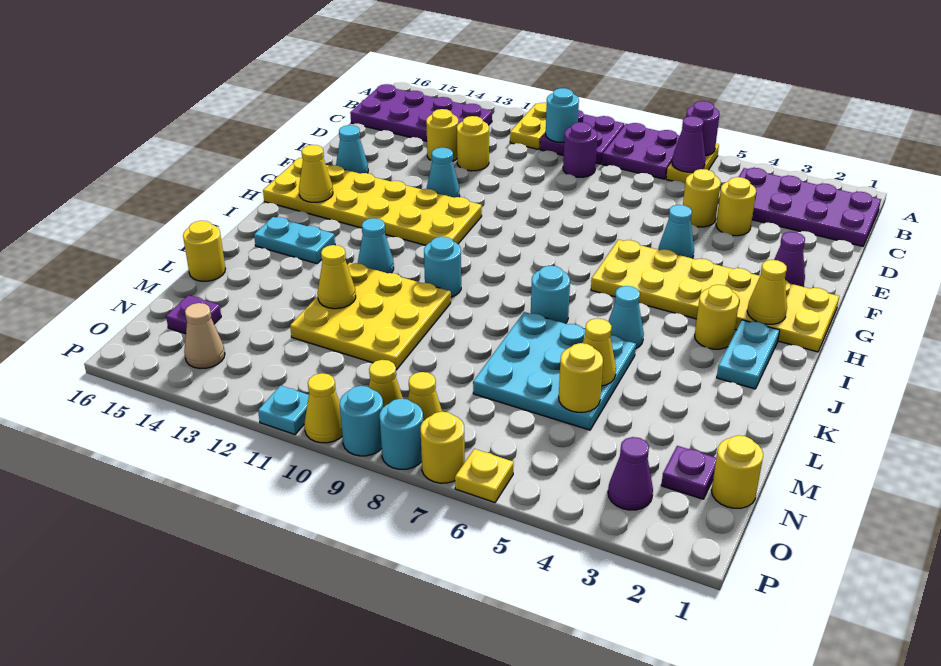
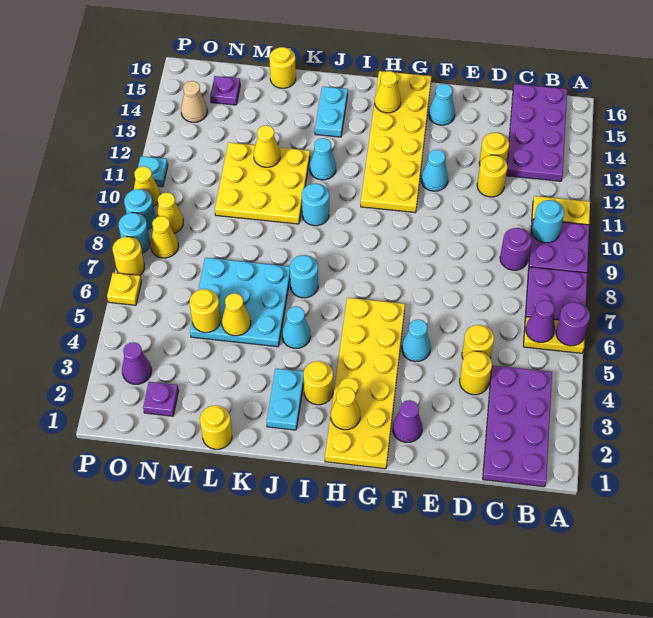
cyan plate I2:J2 level 1 -> cyan plate J2:J3 level 1
yellow round brick N1 level 1 -> yellow round brick L1 level 1

